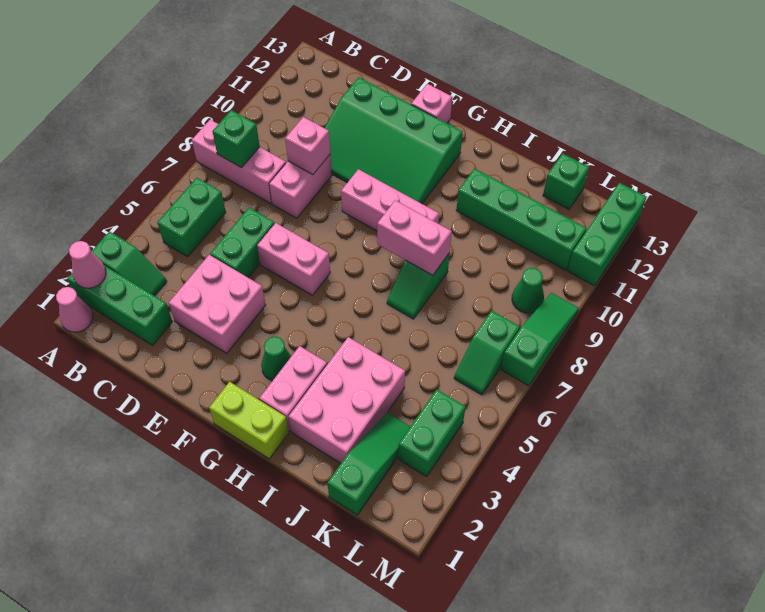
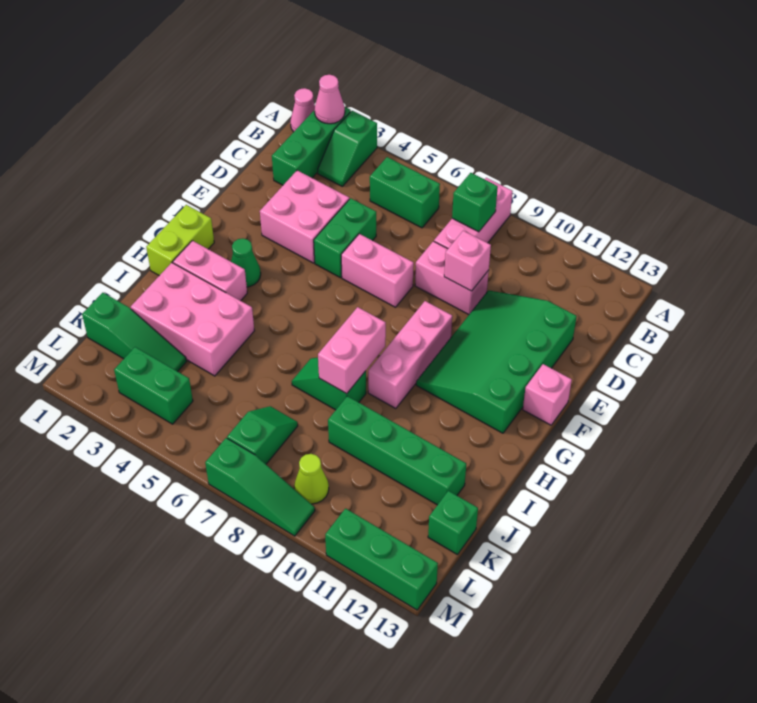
green brick D5:D6 level 1 -> green brick D5:E5 level 1
pink brick E6:F6 level 1 -> pink brick E6:E7 level 1
green brick I11:L11 level 1 -> green brick J9:J12 level 1
green slope L6:L7 level 1 top 7 -> green slope K7:L7 level 1 top L
green cone L9 level 1 -> lime cone L9 level 1

